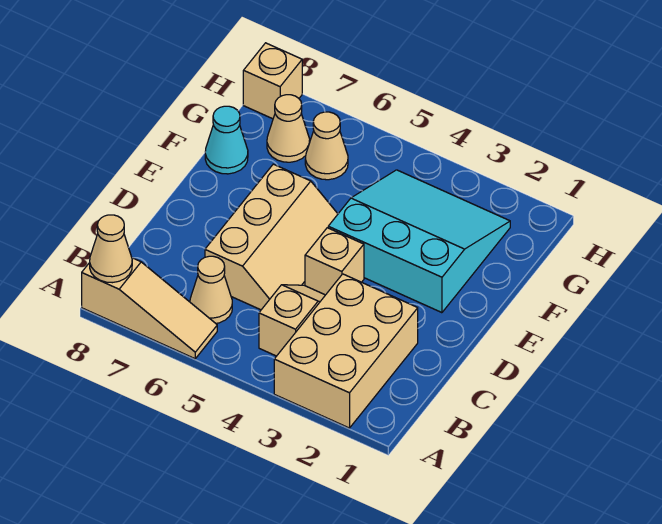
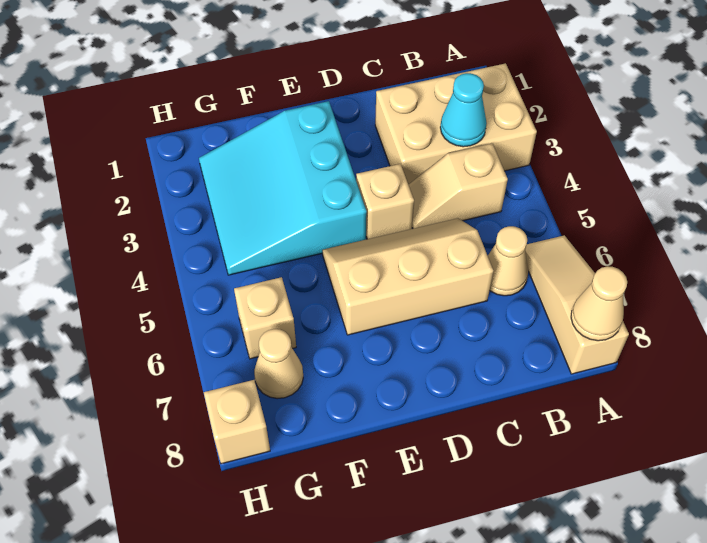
cyan cone F8 level 1 -> cyan cone B3 level 2
tan cone G6 level 1 -> tan brick G6 level 1

